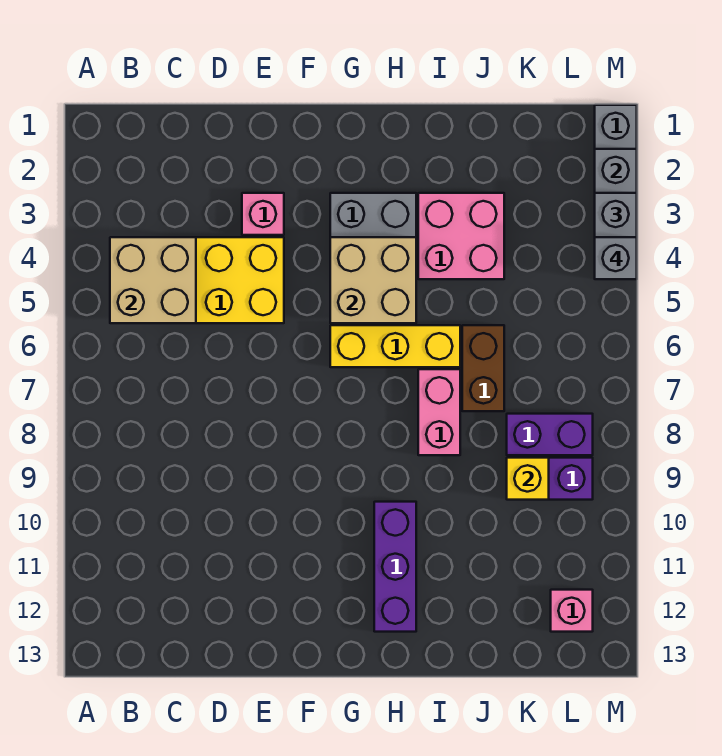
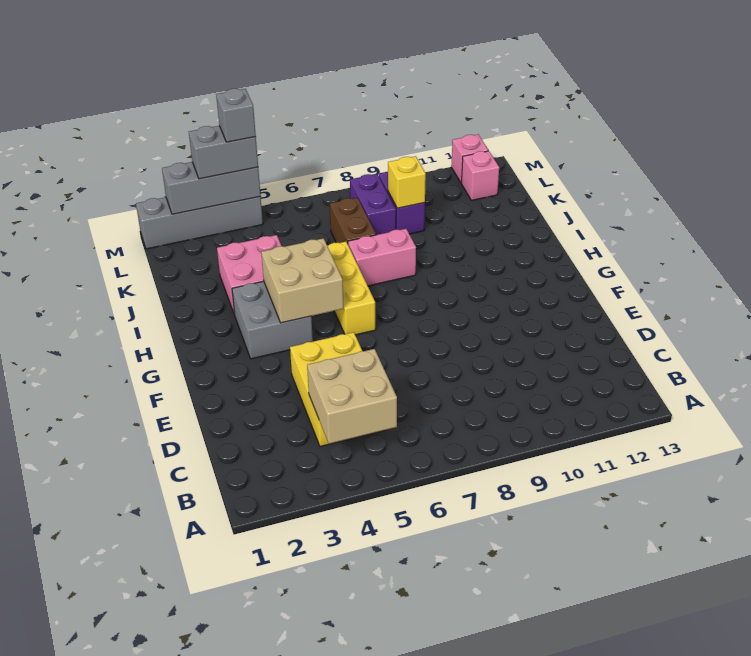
pink brick E3 level 1 -> pink brick M12 level 1
purple brick H10:H12 level 1 -> none
brown brick J6:J7 level 1 -> brown brick J7:K7 level 1

